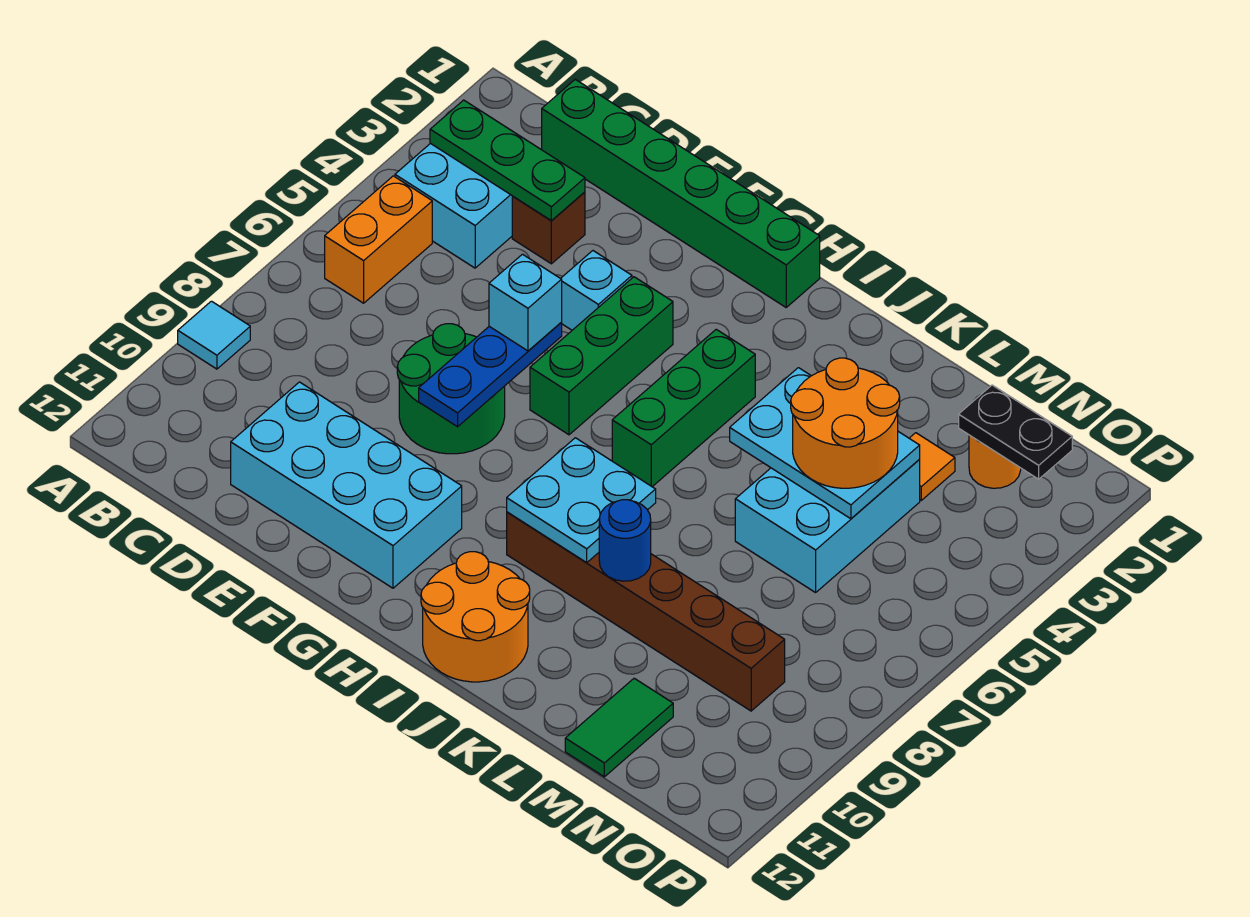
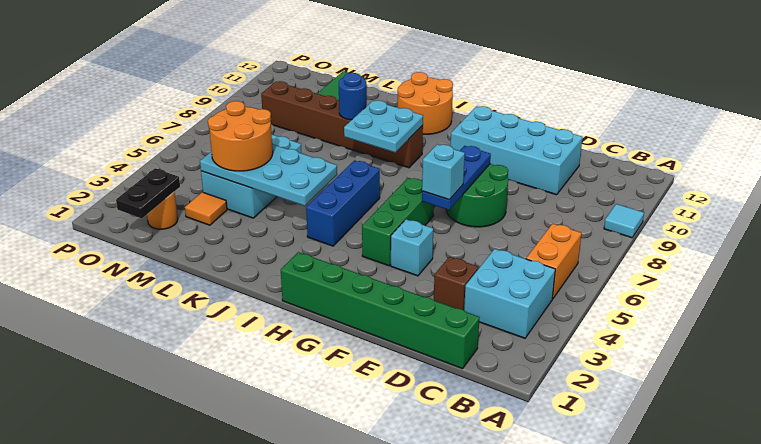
green plate B3:D3 level 2 -> none
green brick I4:I6 level 1 -> blue brick I4:I6 level 1
cyan plate K4:M5 level 2 -> cyan plate J4:M5 level 2
black plate N2:O2 level 2 -> black plate N1:N2 level 2

